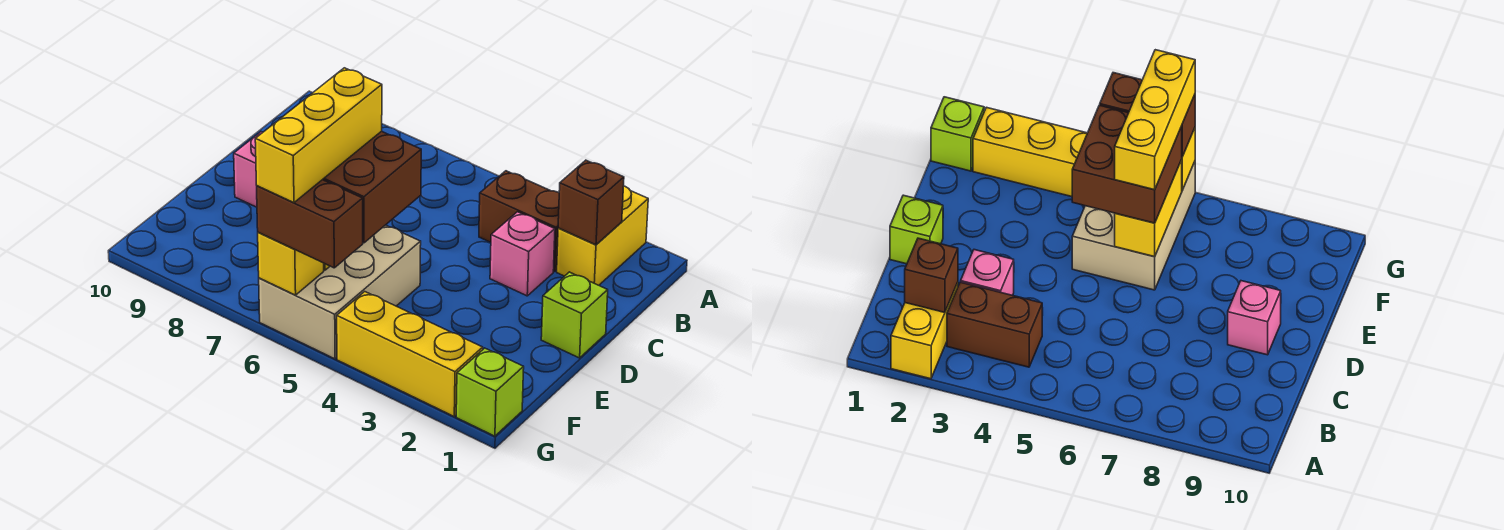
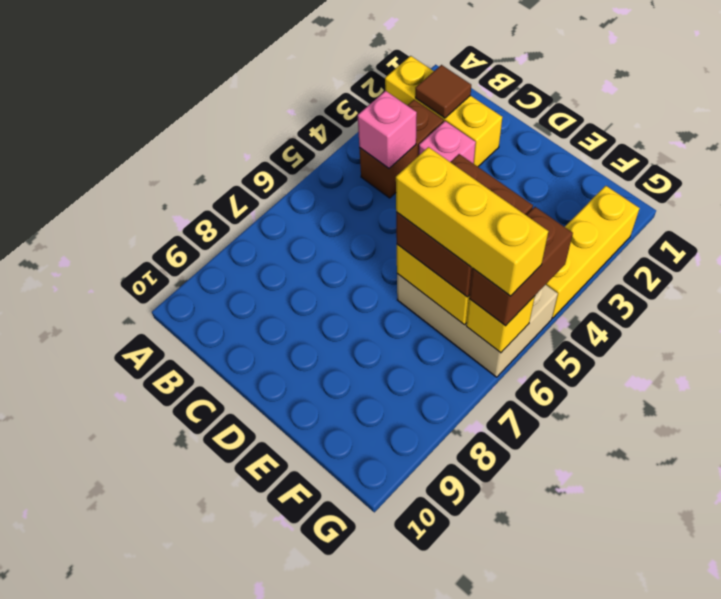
yellow brick A2:B2 level 1 -> yellow brick A2:C2 level 1
brown brick B2 level 2 -> brown tile B2 level 2
lime brick D1 level 1 -> none
pink brick D9 level 1 -> pink brick B4 level 2
lime brick G1 level 1 -> none

